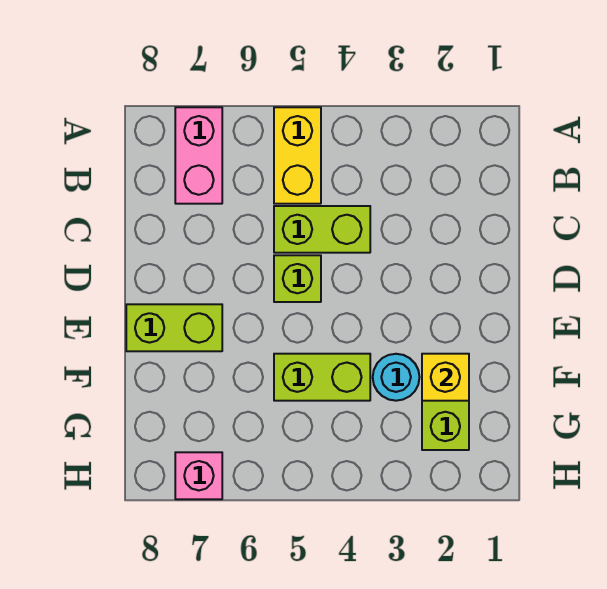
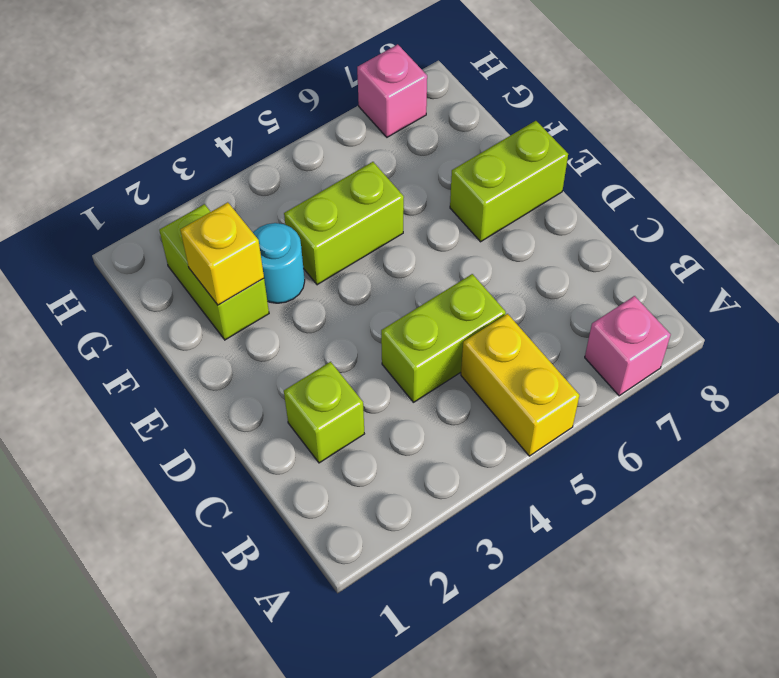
pink brick A7:B7 level 1 -> pink brick A7 level 1
lime brick D5 level 1 -> lime brick C2 level 1

